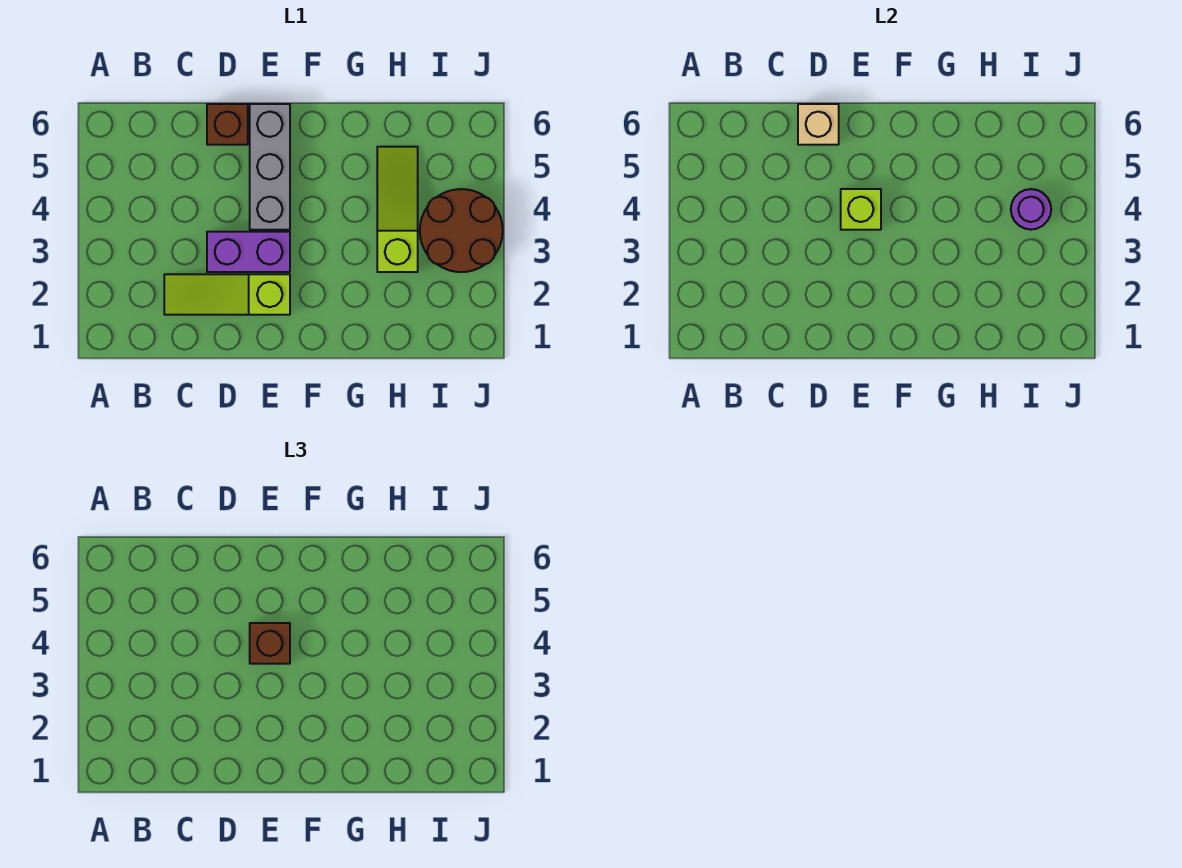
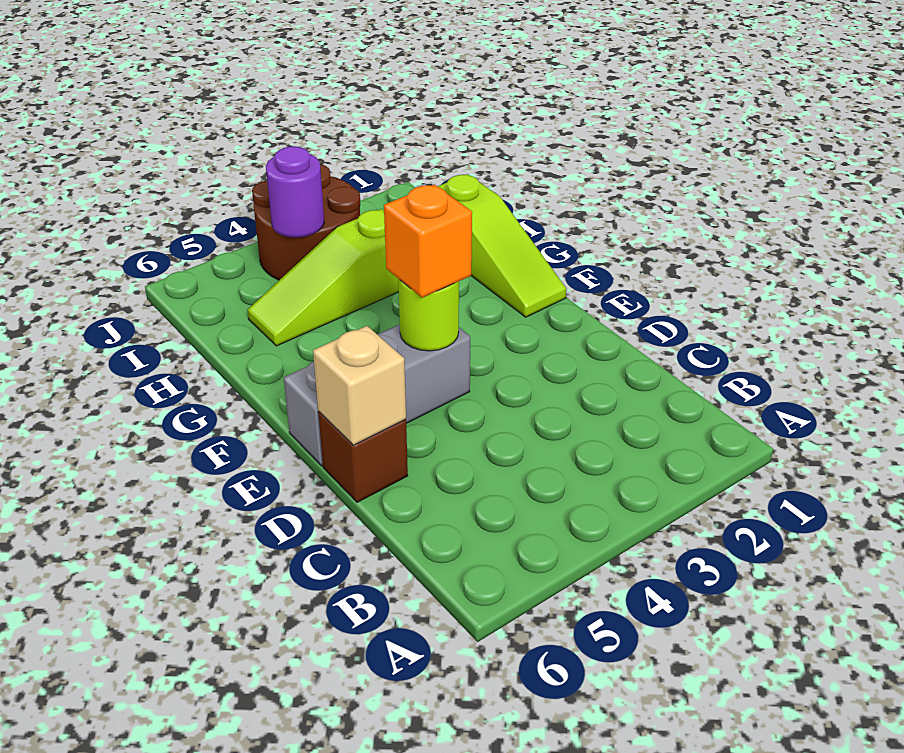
lime slope C2:E2 level 1 top E -> lime slope F1:H1 level 1 top H
purple brick D3:E3 level 1 -> none
lime brick E4 level 2 -> lime round brick E4 level 2
brown brick E4 level 3 -> orange brick E4 level 3

